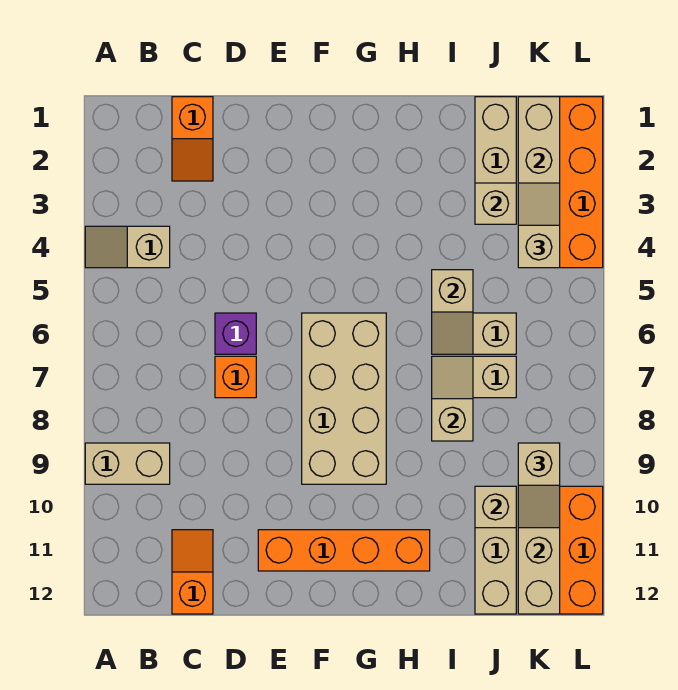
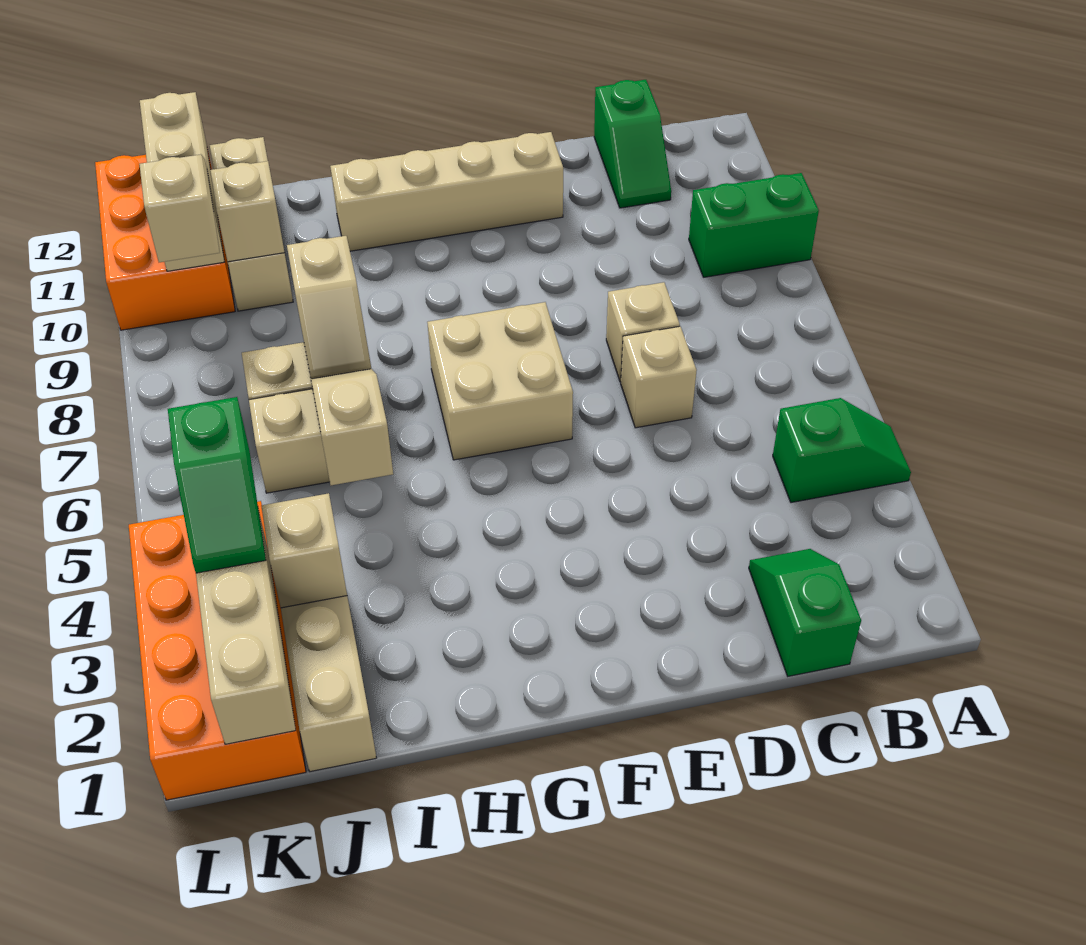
tan slope A4:B4 level 1 top B -> green slope A4:B4 level 1 top B
tan brick A9:B9 level 1 -> green brick A9:B9 level 1
orange slope C1:C2 level 1 top 1 -> green slope C1:C2 level 1 top 1
orange slope C11:C12 level 1 top 12 -> green slope C11:C12 level 1 top 12
purple brick D6 level 1 -> tan brick D6 level 1
orange brick D7 level 1 -> tan brick D7 level 1
orange brick E11:H11 level 1 -> tan brick E11:H11 level 1
tan brick F6:G9 level 1 -> tan brick F6:G7 level 1
tan slope K3:K4 level 3 top 4 -> green slope K3:K4 level 3 top 4

